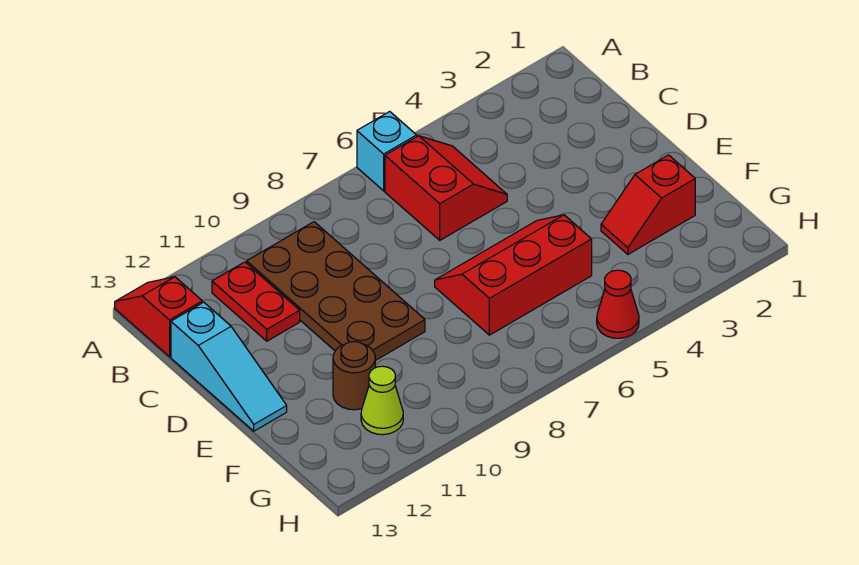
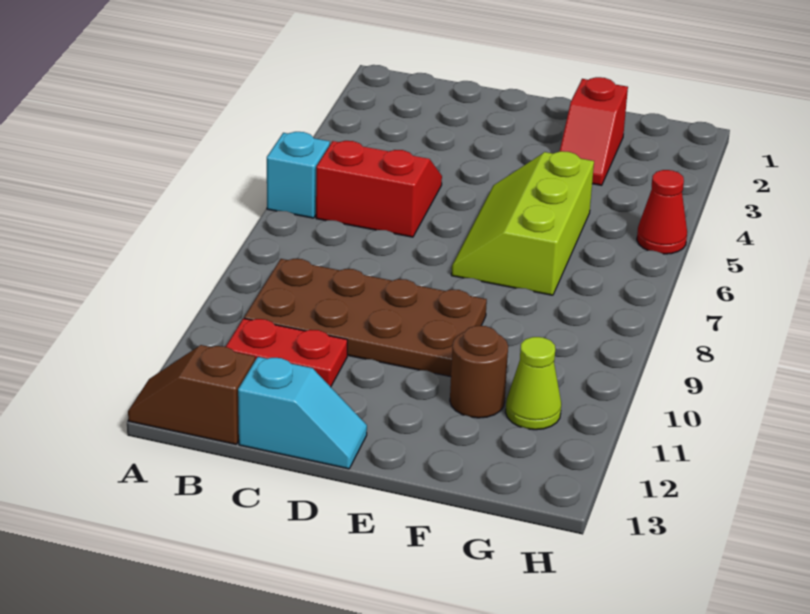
red slope A13:B13 level 1 top B -> brown slope A13:B13 level 1 top B
cyan slope C13:E13 level 1 top C -> cyan slope C13:D13 level 1 top C
red slope E5:F7 level 1 top F -> lime slope E5:F7 level 1 top F

